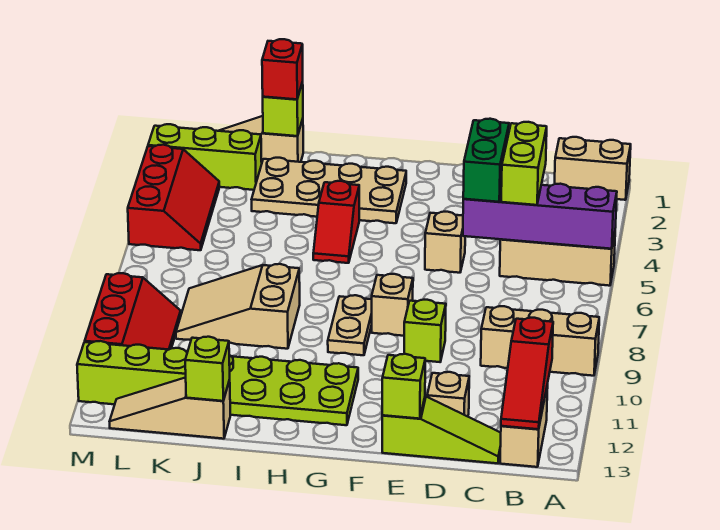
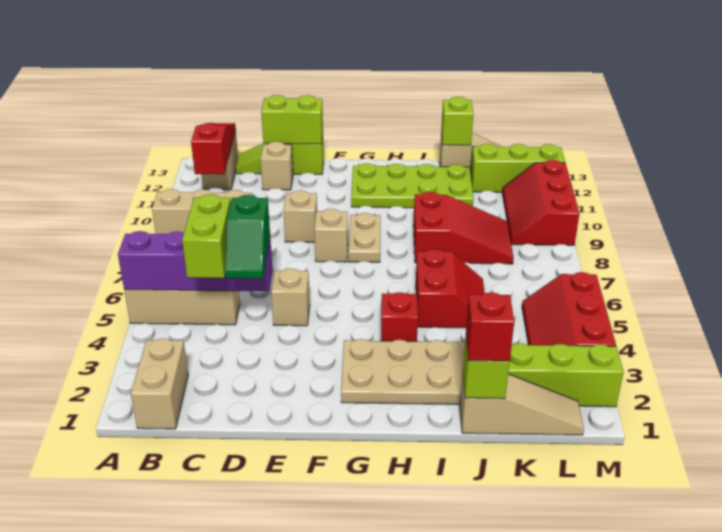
tan brick A1:B1 level 1 -> tan brick B1:B2 level 1
green brick D4:D5 level 3 -> green slope D4:D5 level 3 top 5
lime brick E9 level 1 -> tan brick E9 level 1
lime brick E13 level 2 -> lime brick D13:E13 level 2
none -> red slope I5:J6 level 1 top I
tan slope I8:K9 level 1 top I -> red slope I8:K9 level 1 top I

